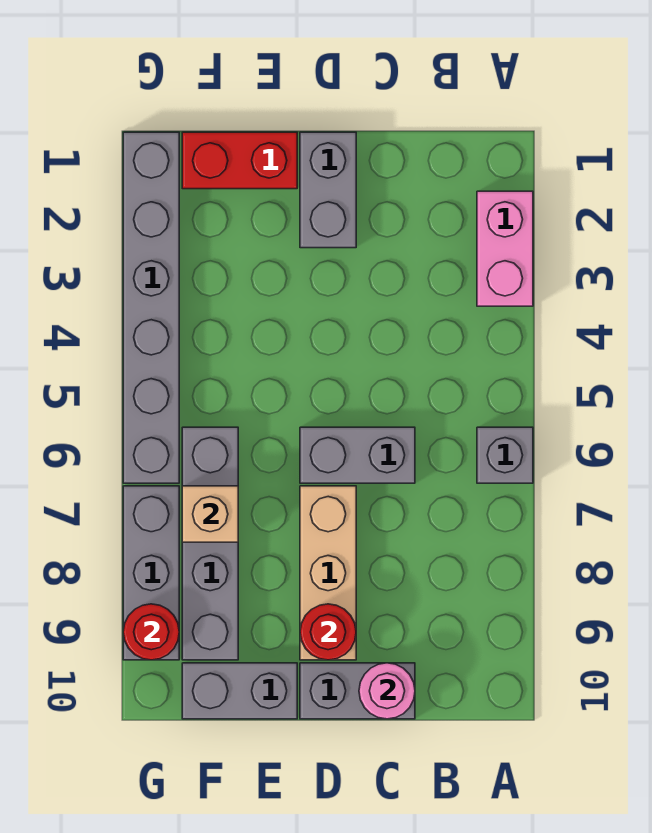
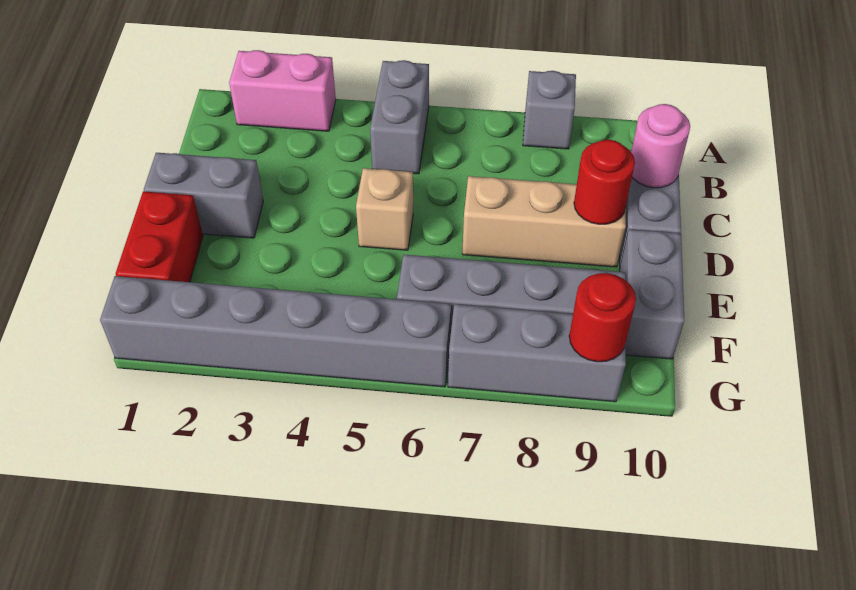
grey brick A6 level 1 -> grey brick A8 level 1
grey brick C6:D6 level 1 -> grey brick A5:B5 level 1
tan brick F7 level 2 -> tan brick D5 level 1

